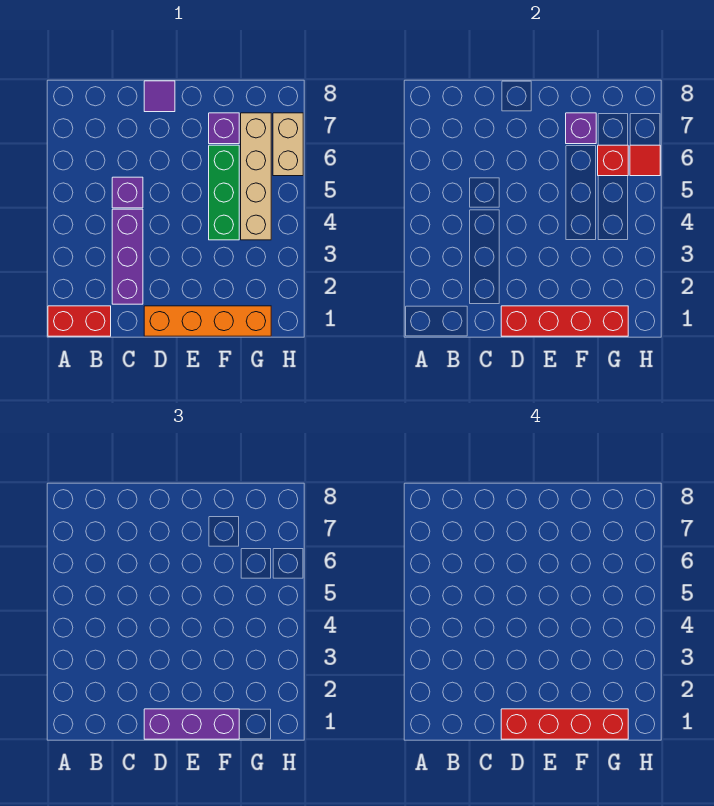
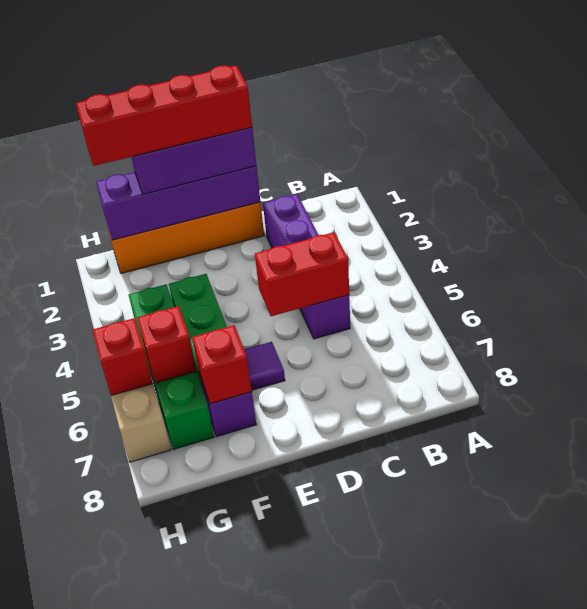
red brick A1:B1 level 1 -> red brick C5:D5 level 2
red brick D1:G1 level 2 -> purple brick D1:G1 level 2
purple tile D8 level 1 -> purple tile E6 level 1
purple brick F7 level 2 -> red brick F7 level 2
tan brick G4:G7 level 1 -> green brick G4:G7 level 1
red tile H6 level 2 -> red brick H6 level 2

